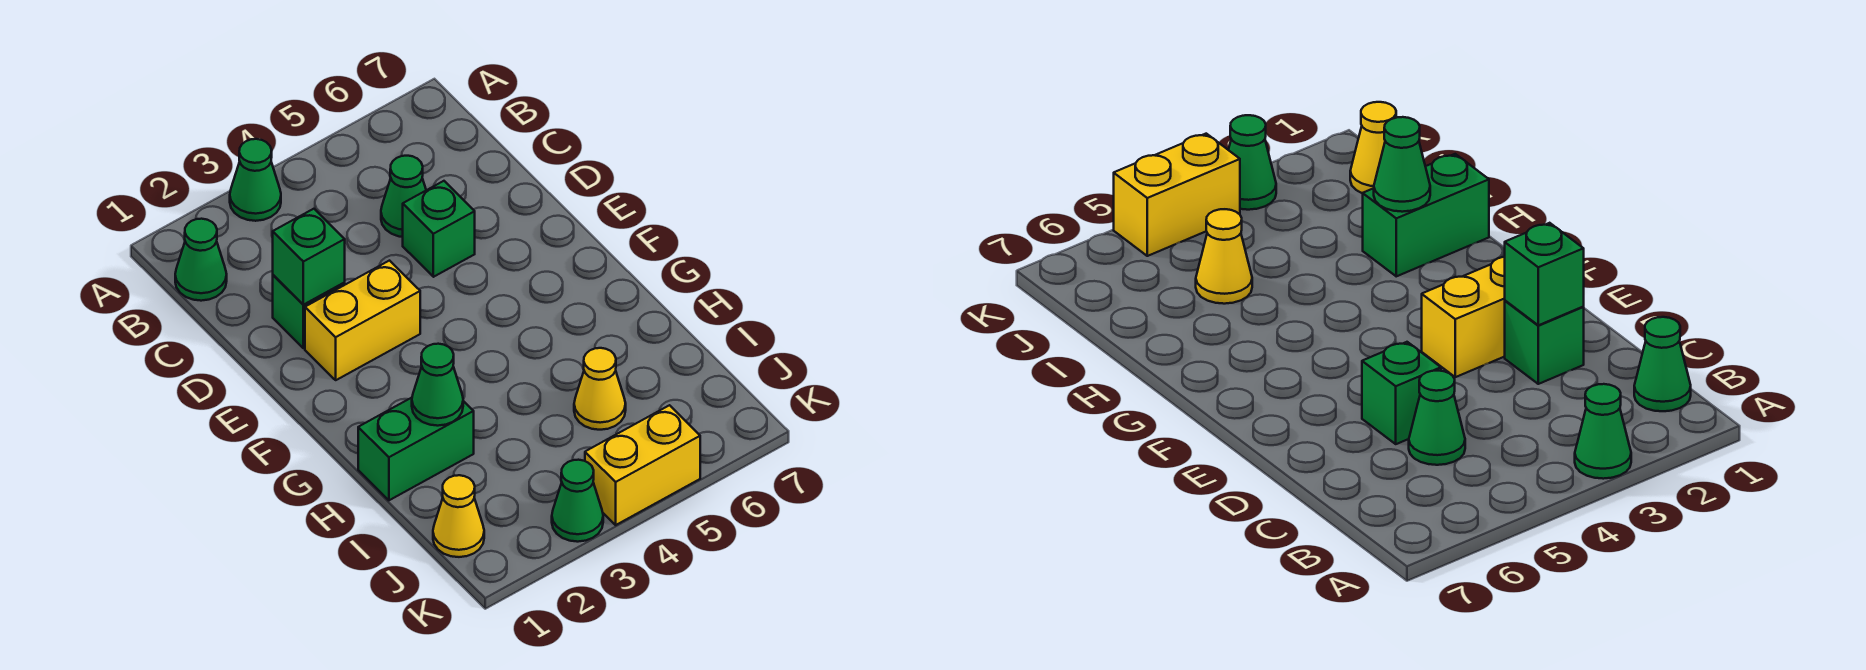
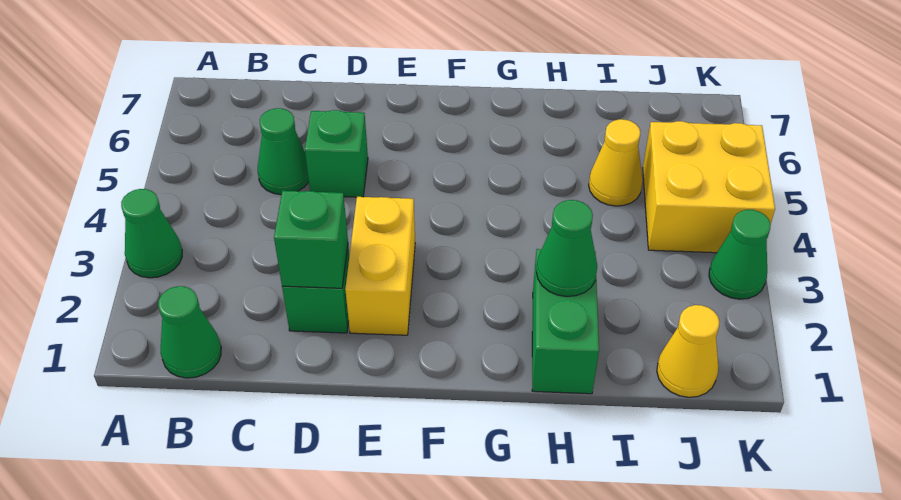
yellow brick K4:K5 level 1 -> yellow brick J4:K5 level 1

